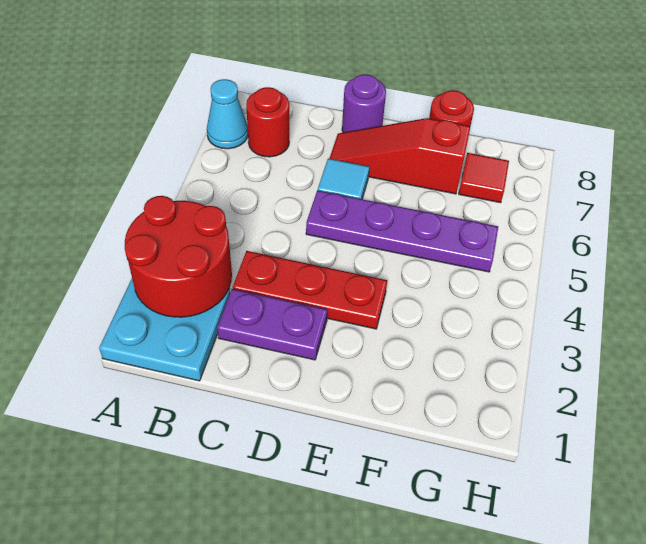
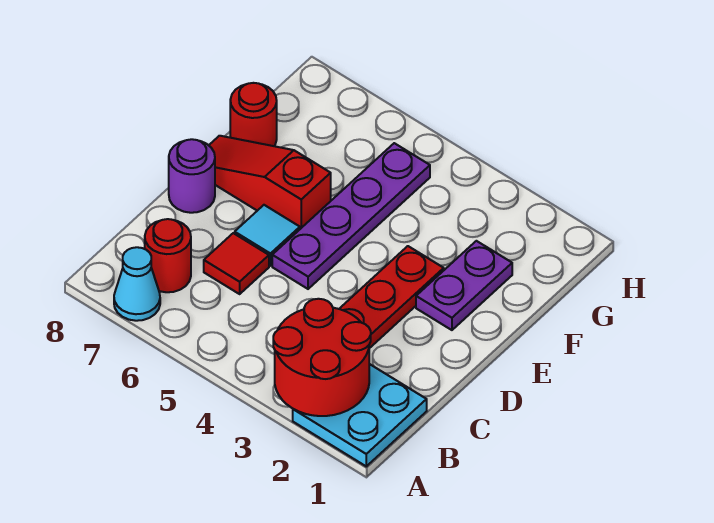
purple plate C2:D2 level 1 -> purple plate E2:F2 level 1
red slope D7:F7 level 1 top F -> red slope E6:E8 level 1 top 6
red tile G7 level 1 -> red tile C6 level 1

